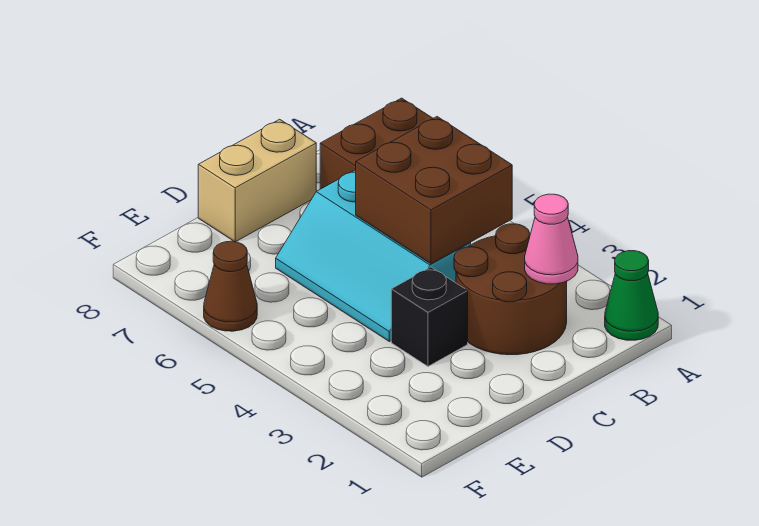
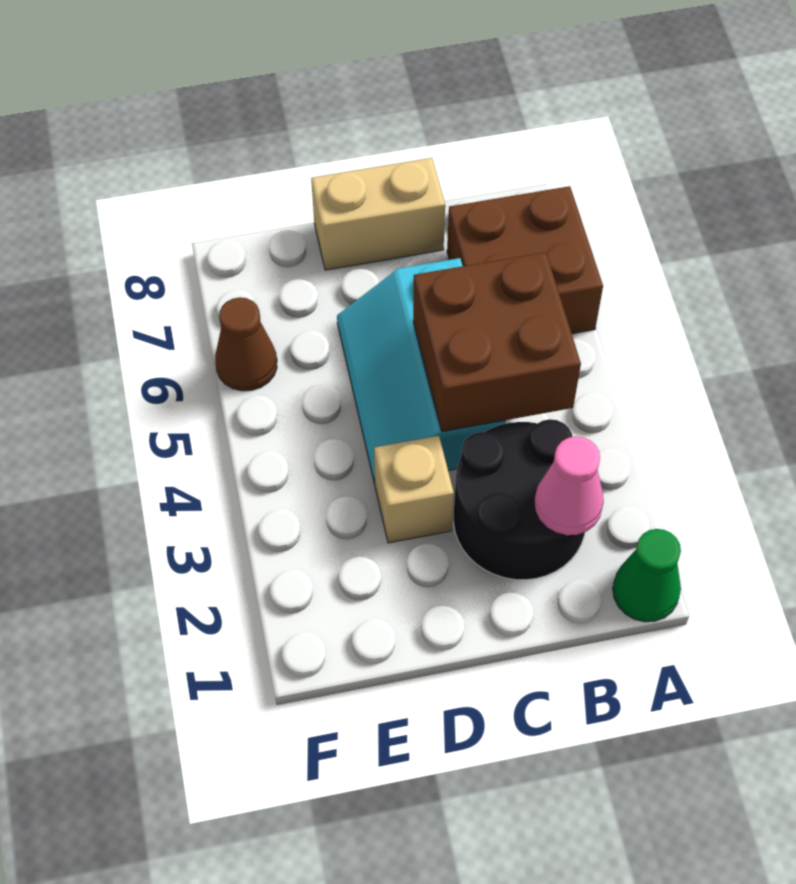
brown round brick B2:C3 level 1 -> black round brick B2:C3 level 1
black brick D3 level 1 -> tan brick D3 level 1

